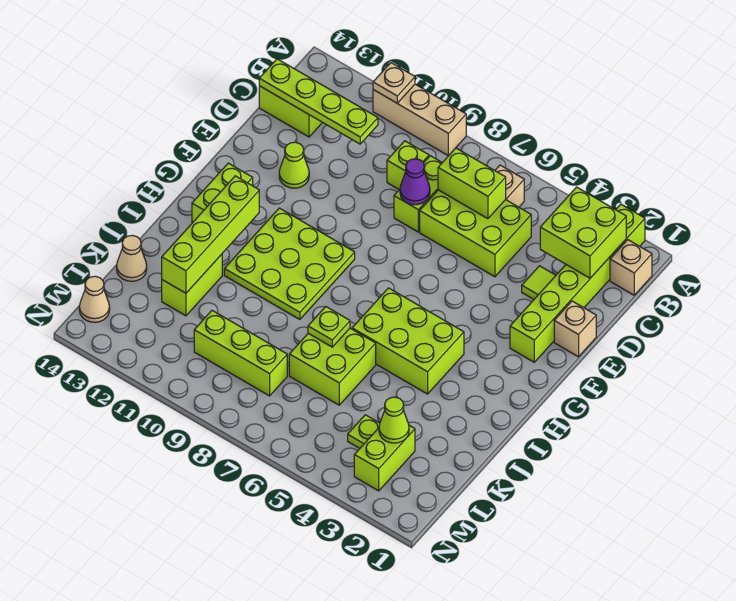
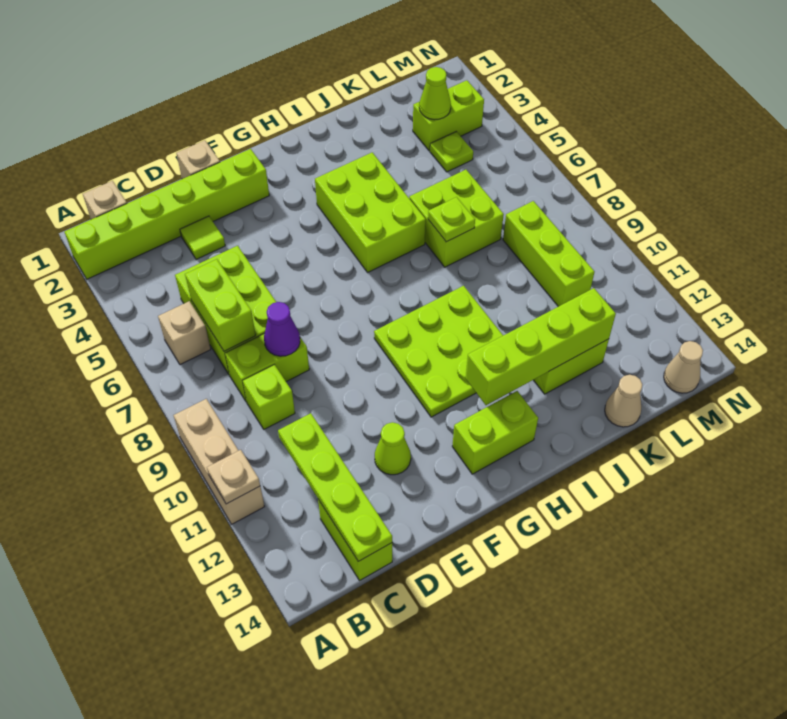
lime brick B2:C3 level 2 -> none

